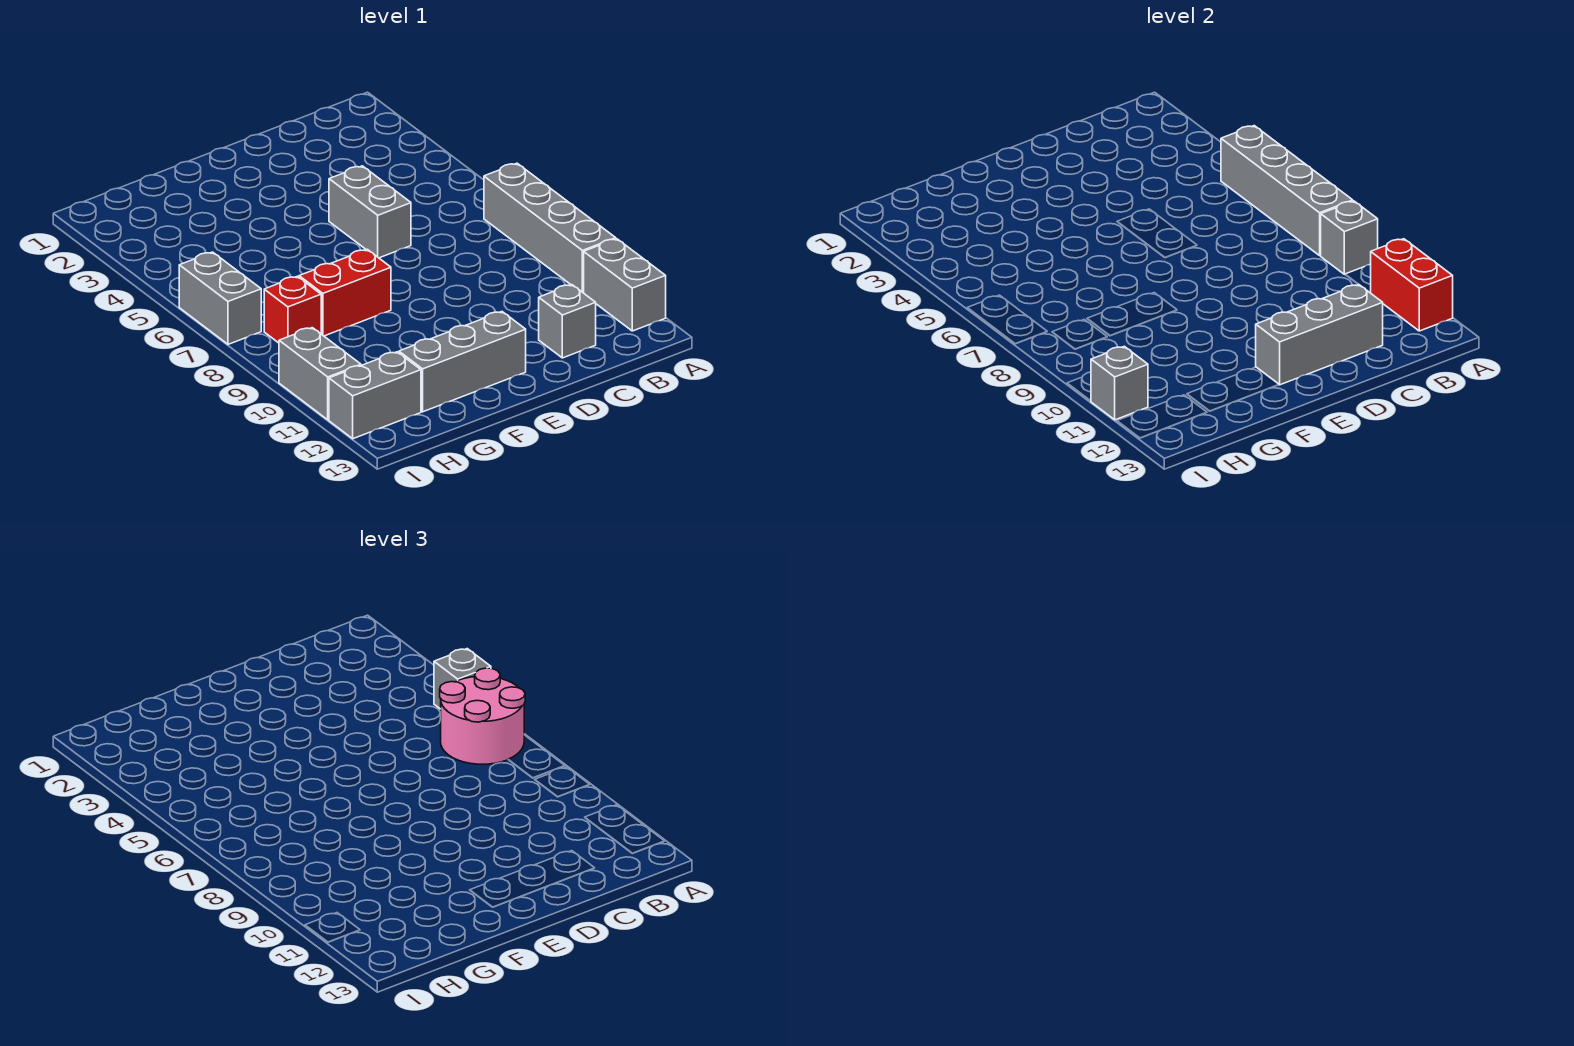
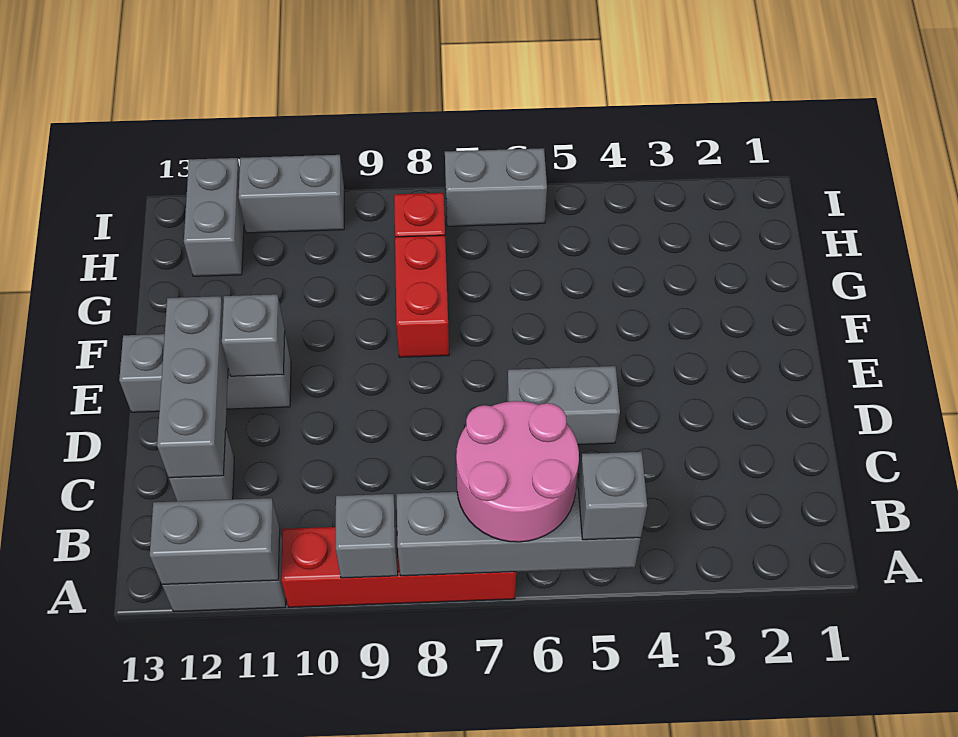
grey brick A7:A10 level 1 -> red brick A7:A10 level 1
red brick A11:A12 level 2 -> grey brick A11:A12 level 2
grey brick E12:G12 level 1 -> grey brick E11:E13 level 1
grey brick I11 level 2 -> grey brick E11 level 2

